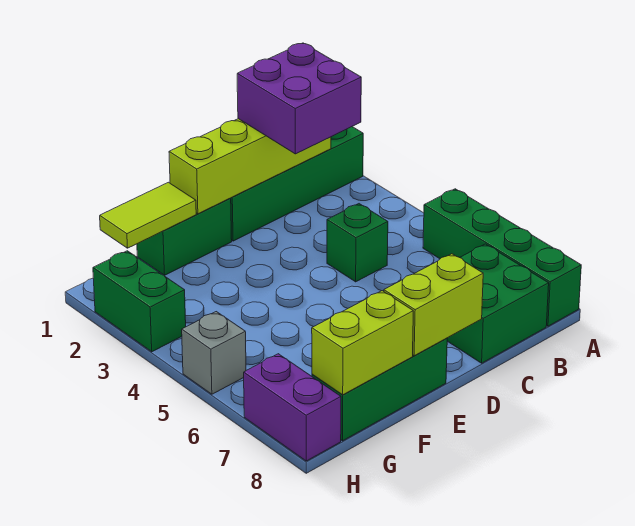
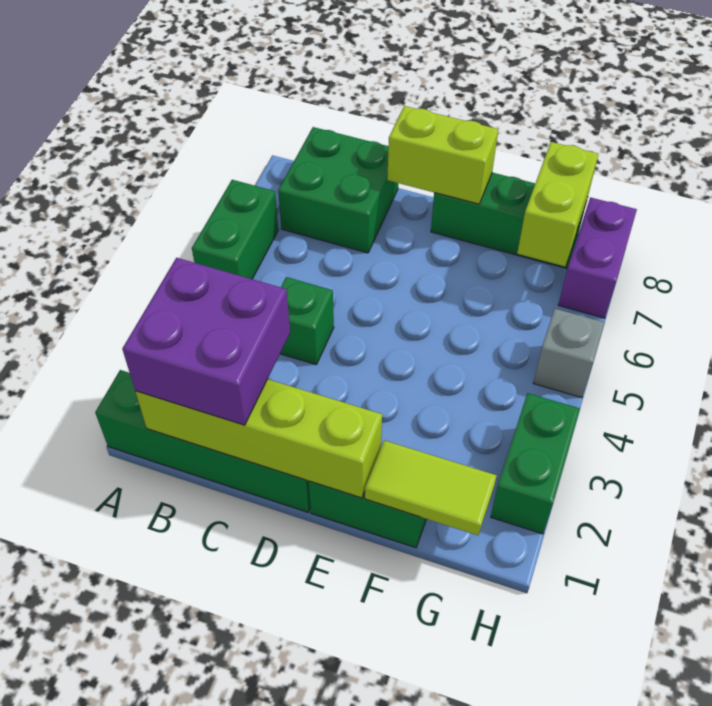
green brick A5:A8 level 1 -> green brick A5:A6 level 1
lime brick F8:G8 level 2 -> lime brick G7:G8 level 2

